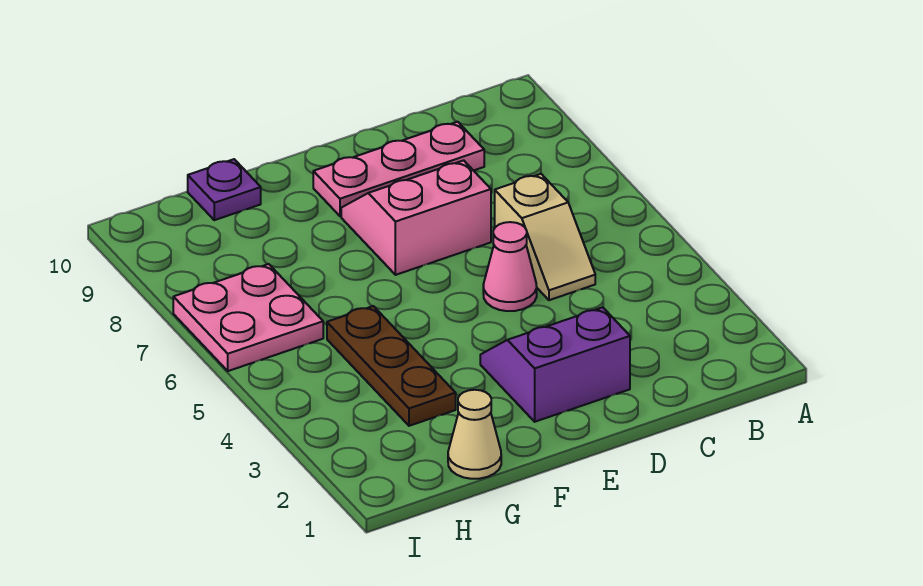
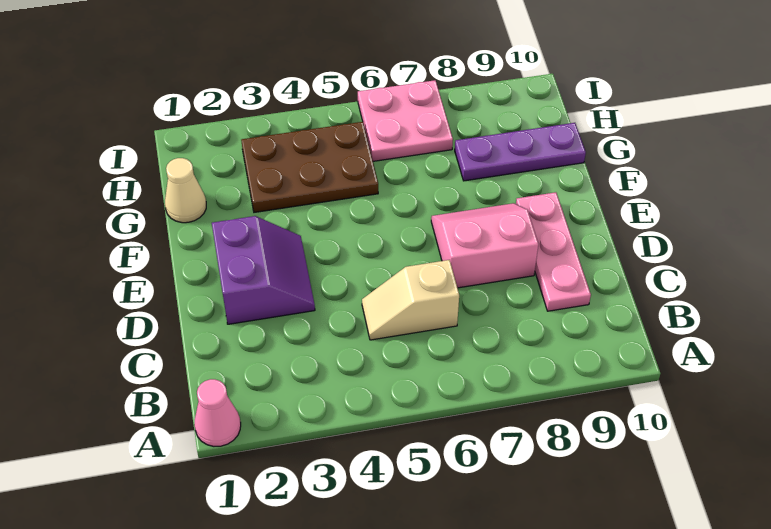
pink cone D5 level 1 -> pink cone A1 level 1
pink slope D7:E8 level 1 top 7 -> pink slope D7:E8 level 1 top D
brown plate G3:G5 level 1 -> brown plate G3:H5 level 1
purple plate G10 level 1 -> purple plate G8:G10 level 1

